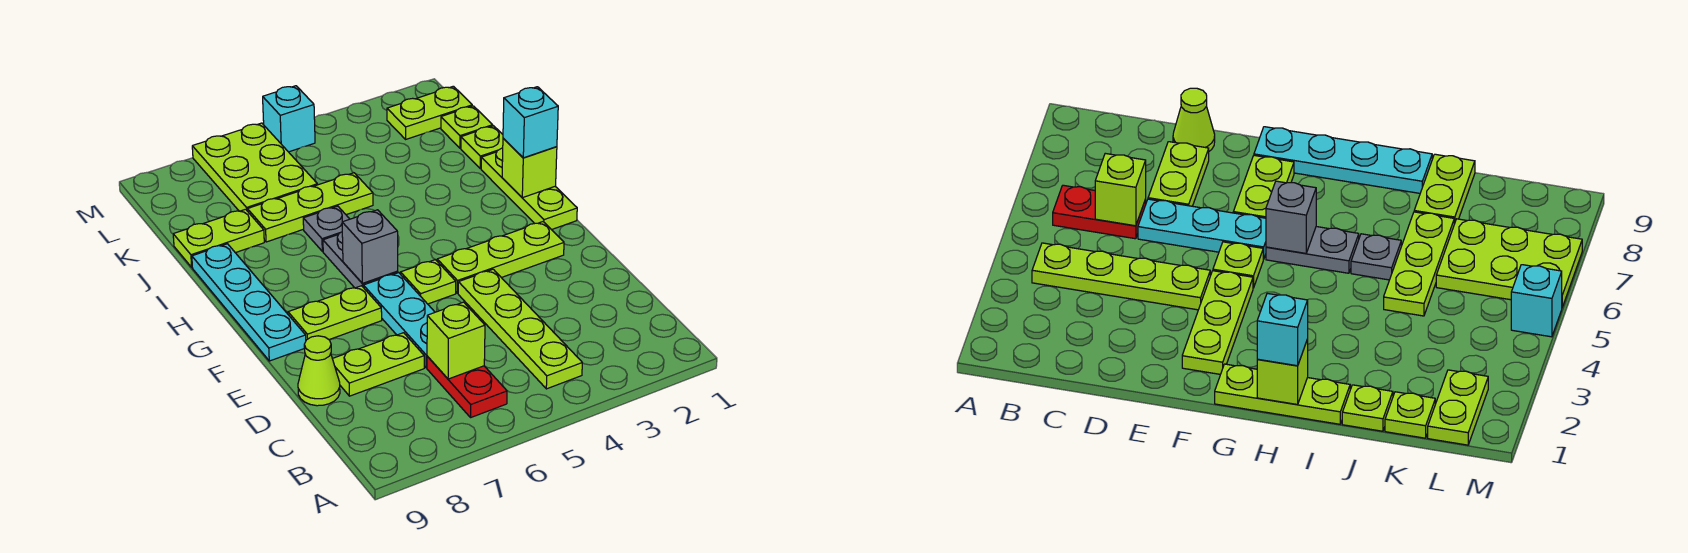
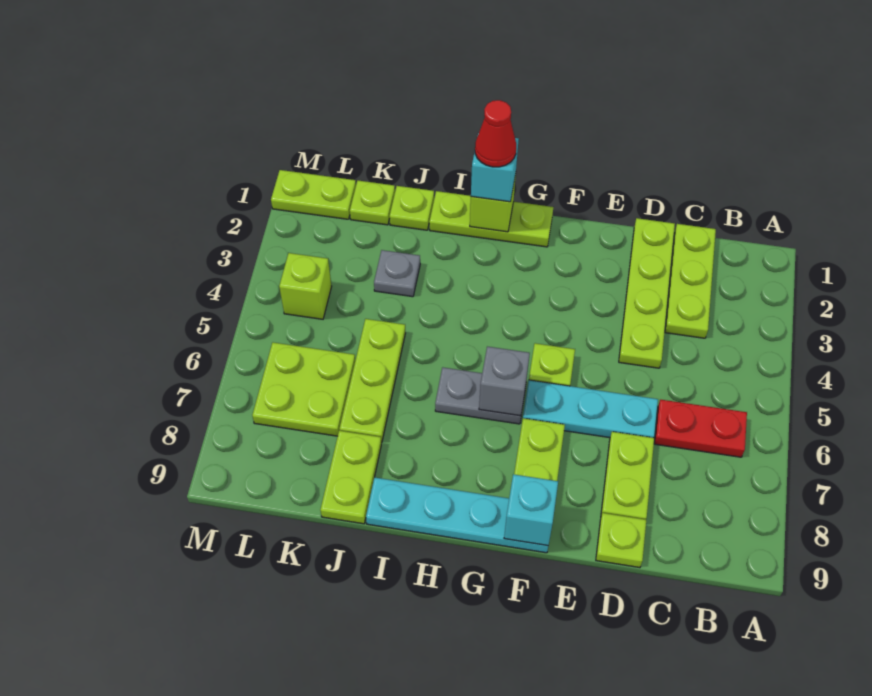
lime plate B4:E4 level 1 -> lime plate D1:D4 level 1
lime brick C6 level 2 -> lime brick L4 level 1
lime cone D9 level 1 -> lime plate D9 level 1
lime plate F2:F4 level 1 -> lime plate C1:C3 level 1
none -> red cone H1 level 4
grey plate I6 level 1 -> grey plate J3 level 1
lime plate K6:M7 level 1 -> lime plate K6:L7 level 1
lime plate L1:L2 level 1 -> lime plate L1:M1 level 1
cyan brick M5 level 1 -> cyan brick F9 level 2

